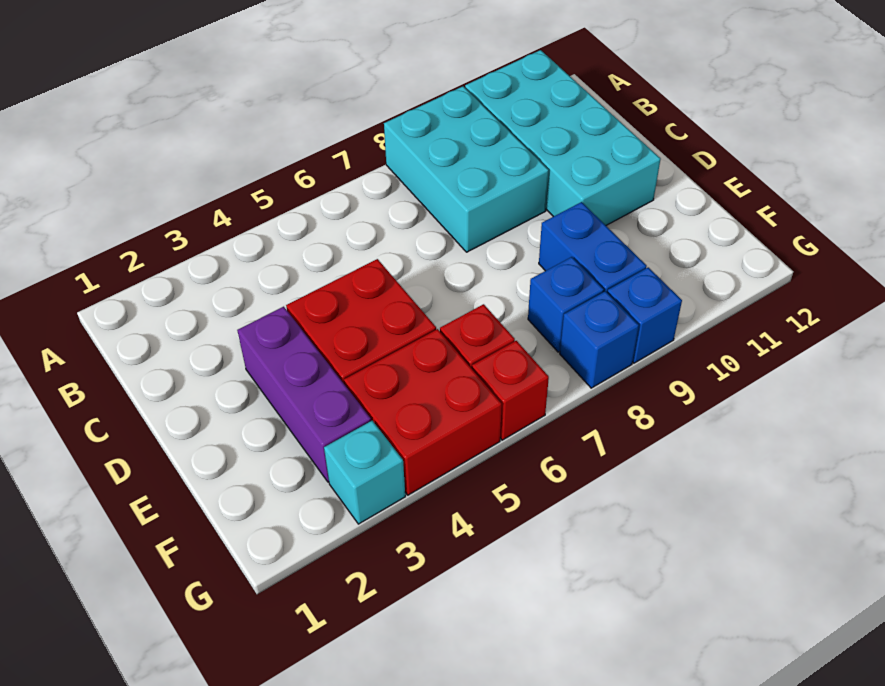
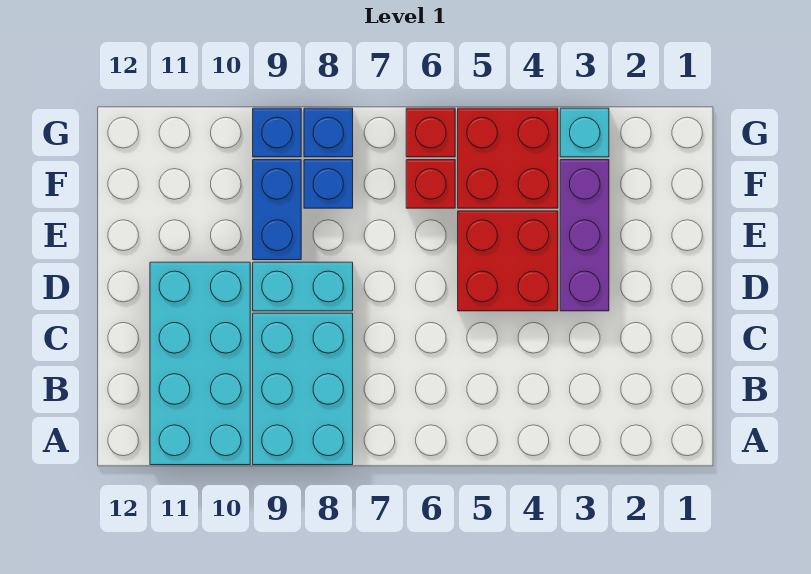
none -> cyan brick D8:D9 level 1

